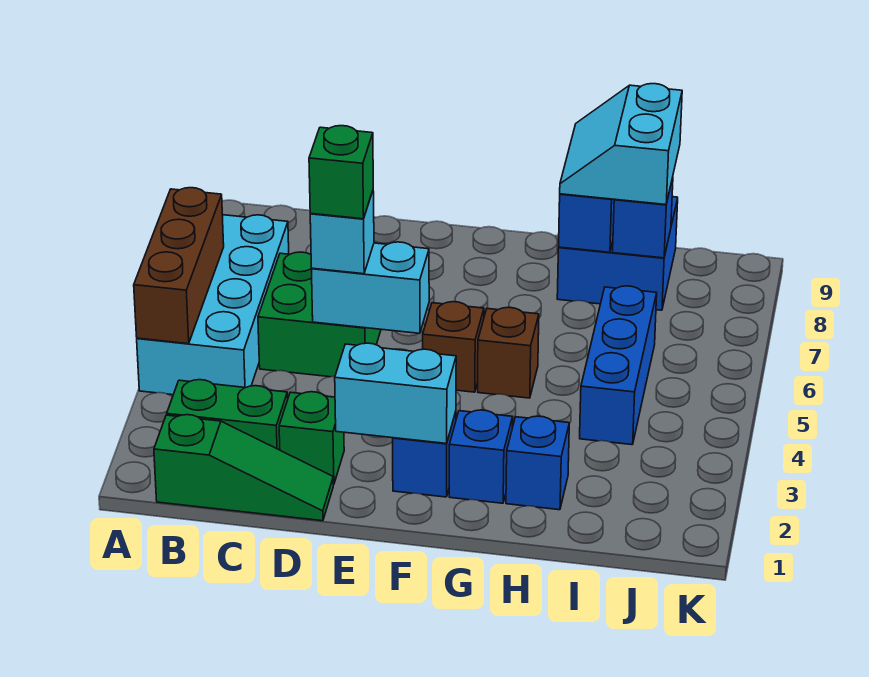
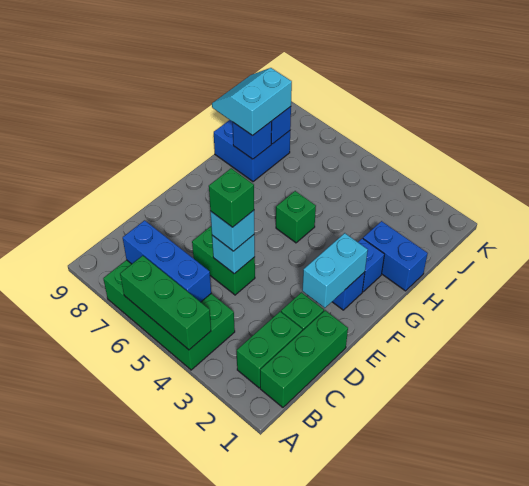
cyan brick A4:B7 level 1 -> green brick A4:B7 level 1
brown brick A4:A6 level 2 -> green brick A4:A6 level 2
green slope B1:D1 level 1 top B -> green brick B1:D1 level 1
green brick C5:D6 level 1 -> green brick D5:D6 level 1
cyan brick D5:E5 level 2 -> cyan brick D5 level 2
brown brick F5 level 1 -> none
brown brick G5 level 1 -> green brick G5 level 1
blue brick H2 level 1 -> blue brick H1:H2 level 1
cyan slope H8:I9 level 3 top I -> cyan slope H8:I9 level 3 top 8
blue brick I4:I6 level 1 -> blue brick B5:B7 level 2

